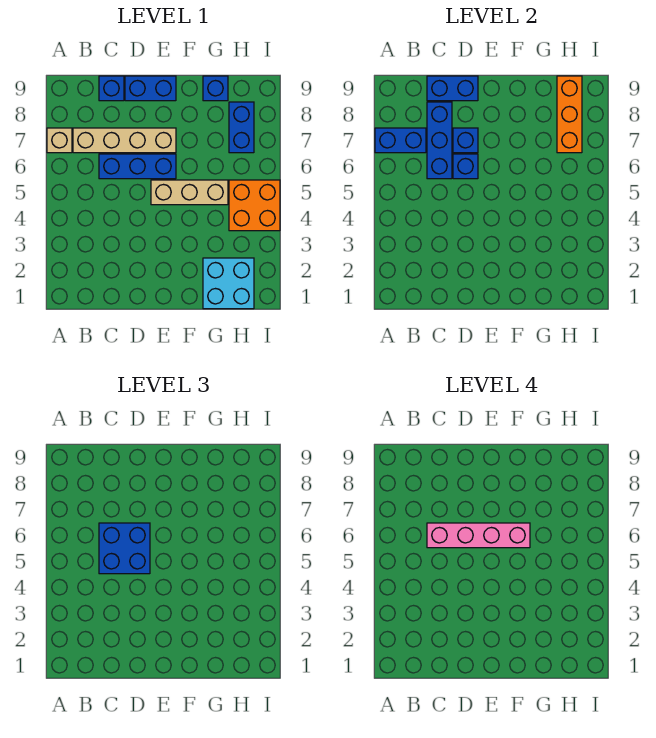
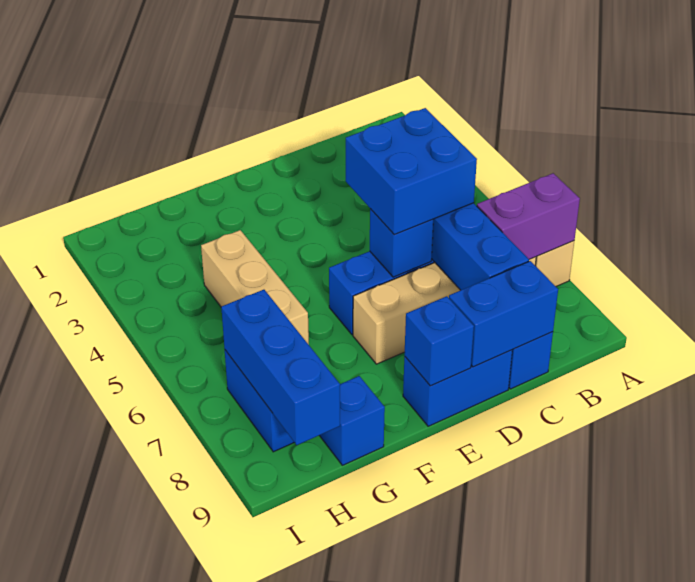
blue brick A7:B7 level 2 -> purple brick A7:B7 level 2
pink brick C6:F6 level 4 -> none
blue brick D7 level 2 -> blue brick E9 level 2
tan brick E5:G5 level 1 -> tan brick G4:G6 level 1
cyan brick G1:H2 level 1 -> none
orange brick H4:I5 level 1 -> none
orange brick H7:H9 level 2 -> blue brick H7:H9 level 2

